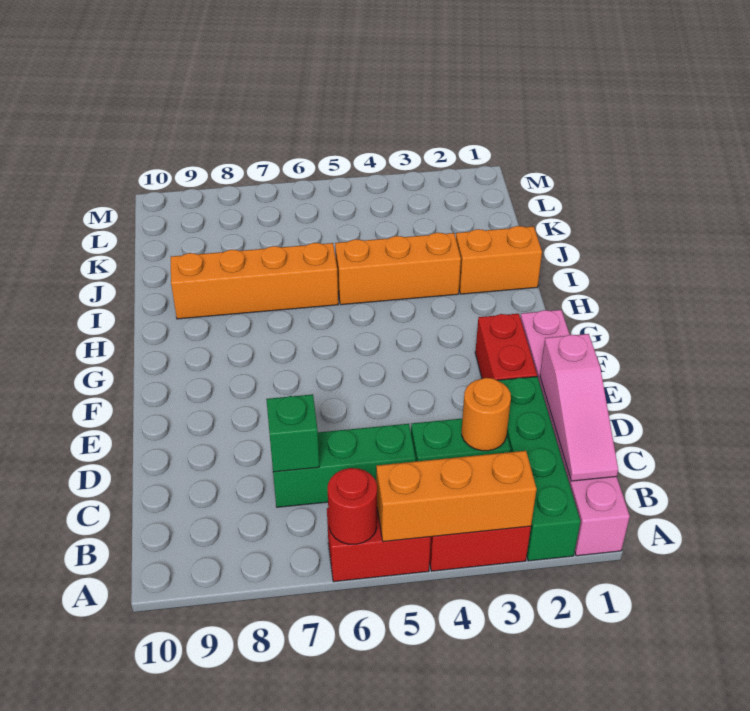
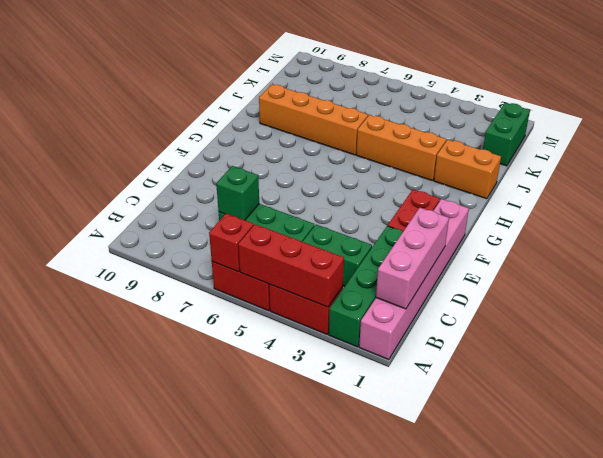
orange brick A3:A5 level 2 -> red brick A3:A5 level 2
red round brick A6 level 2 -> red brick A6 level 2
pink slope B1:D1 level 2 top D -> pink brick B1:D1 level 2
orange round brick C3 level 2 -> none
none -> green brick K1:L1 level 1

